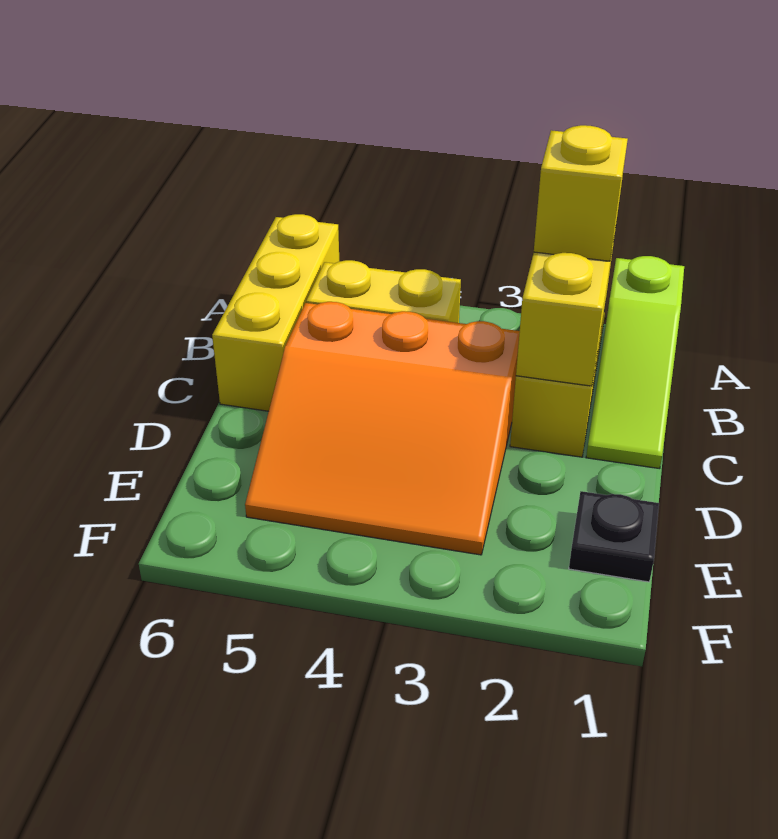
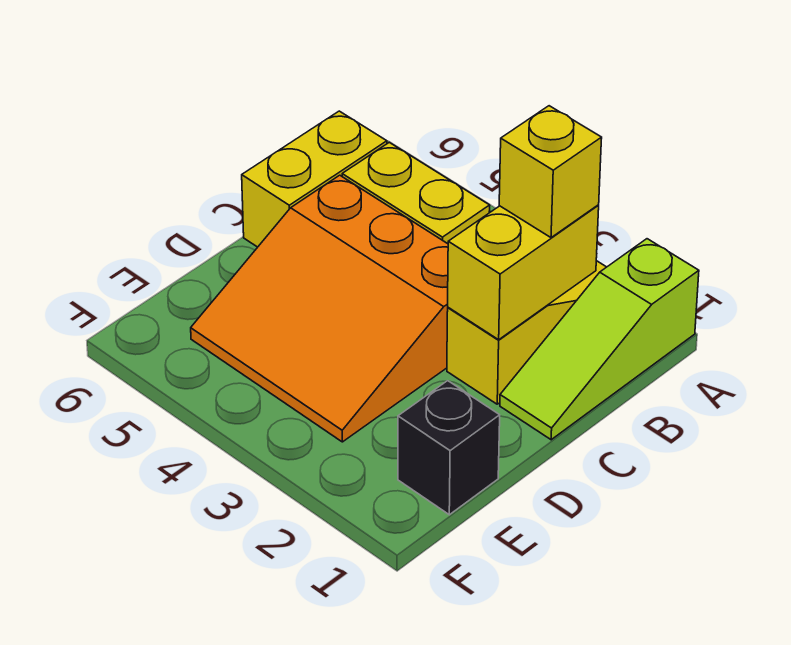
yellow brick A6:C6 level 1 -> yellow brick B6:C6 level 1
black plate E1 level 1 -> black brick E1 level 1

